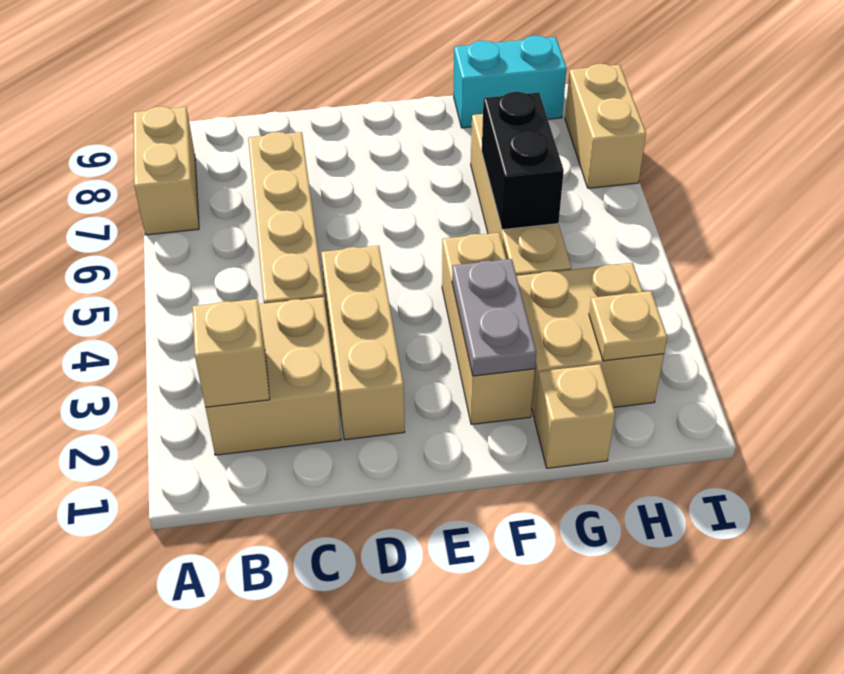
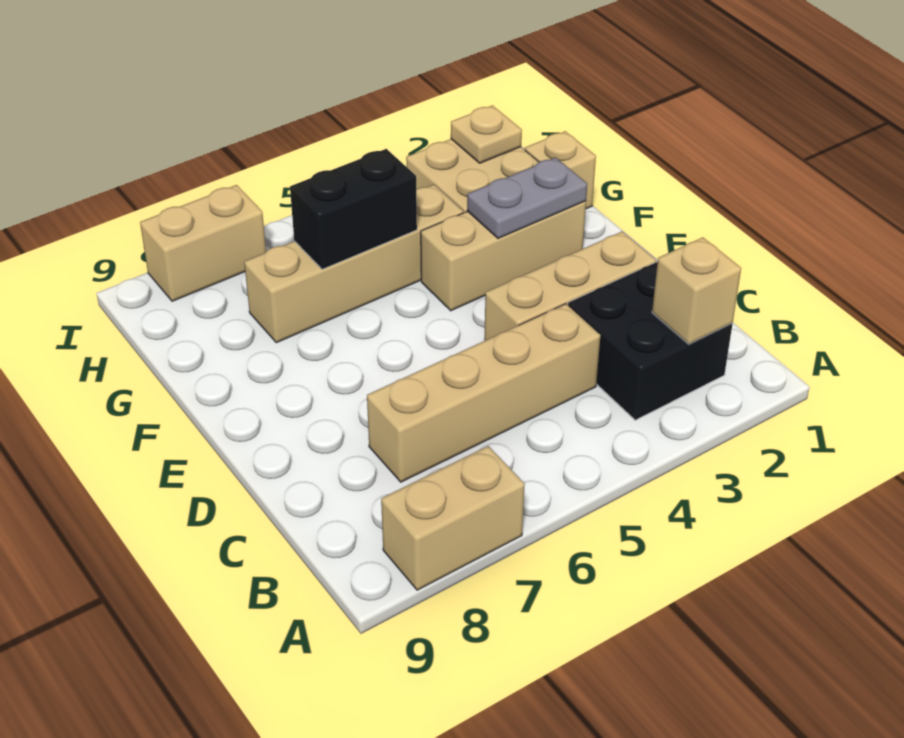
tan brick B2:C3 level 1 -> black brick B2:C3 level 1
cyan brick G9:H9 level 1 -> none

